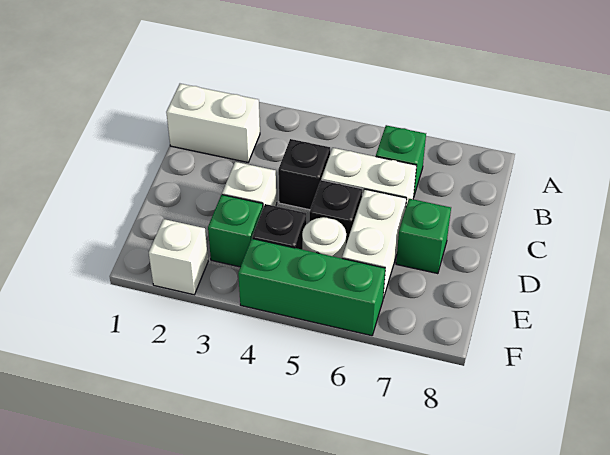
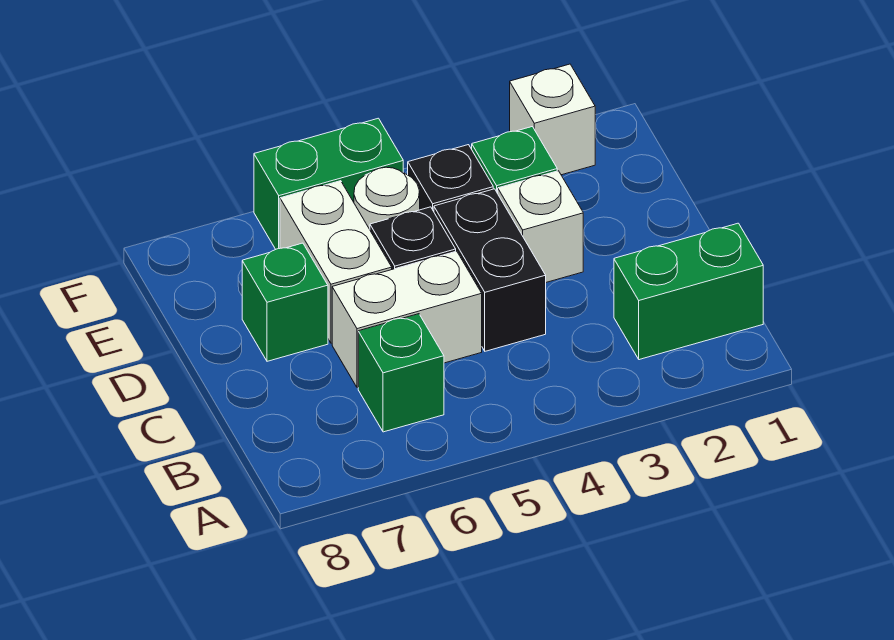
white brick B1:B2 level 1 -> green brick B1:B2 level 1
black brick C4 level 1 -> black brick C4:D4 level 1
green brick F4:F6 level 1 -> green brick F5:F6 level 1

